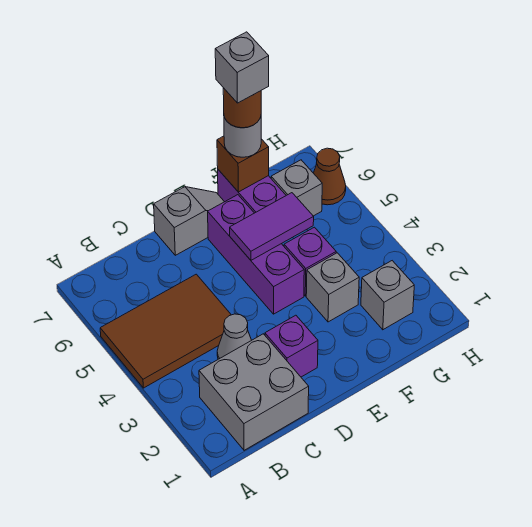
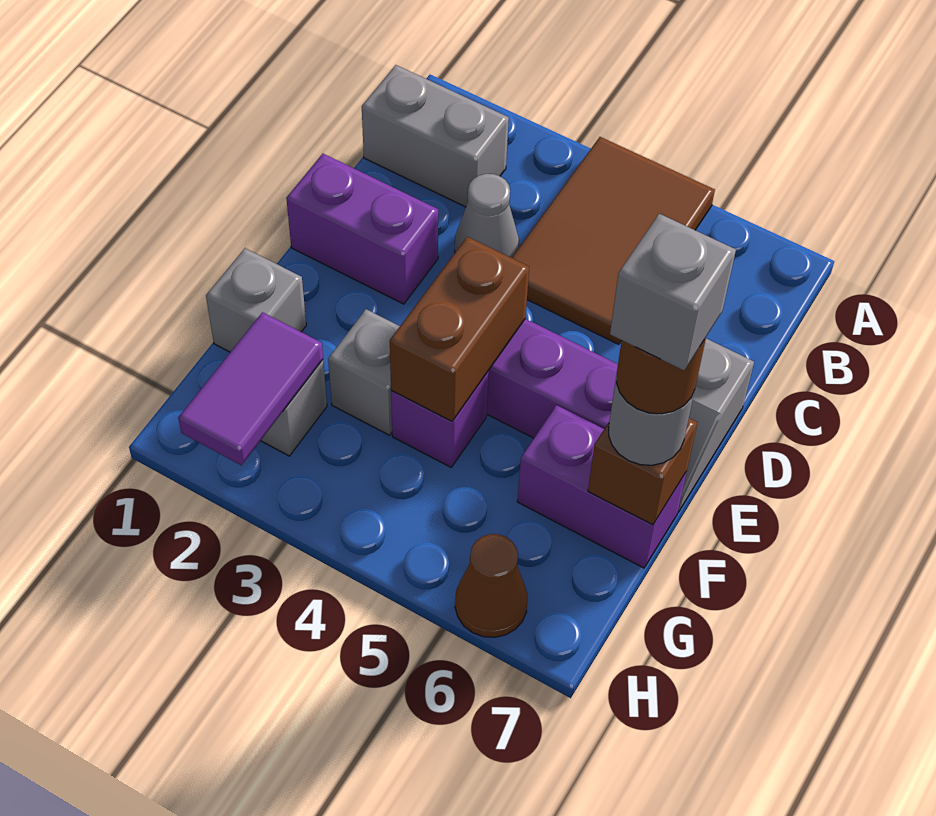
grey brick B1:C2 level 1 -> grey brick B1:B2 level 1
purple brick D2 level 1 -> purple brick D1:D2 level 1
none -> brown brick E4:F4 level 2
purple tile E5:F5 level 2 -> purple tile G2:H2 level 2
grey brick G6 level 1 -> grey brick F1 level 1

